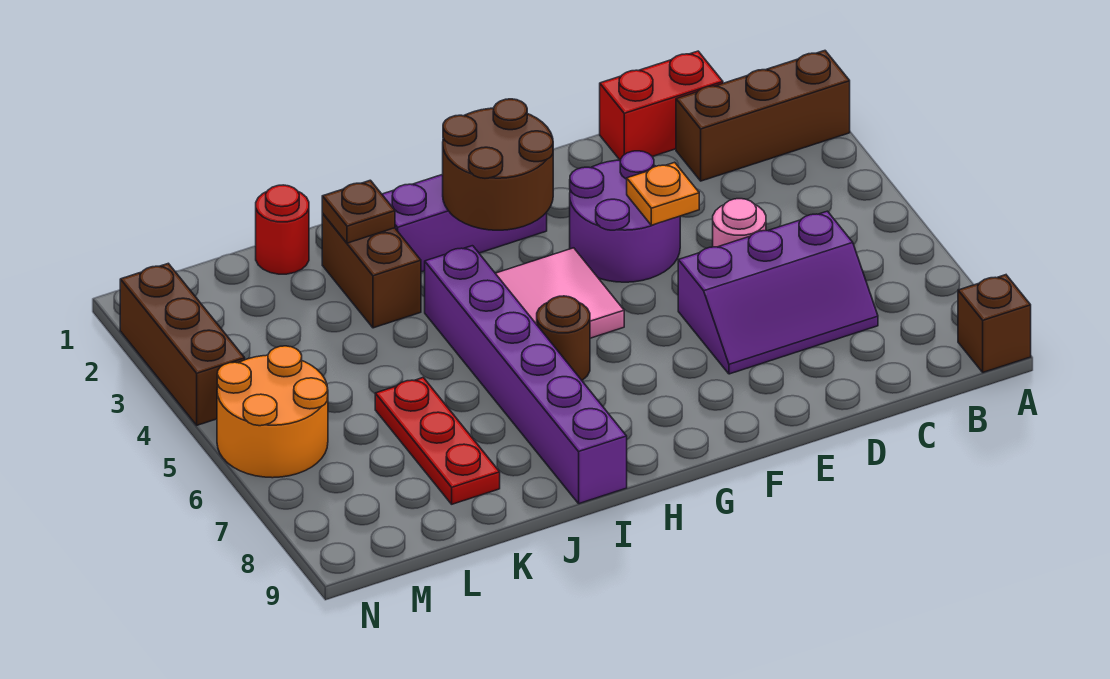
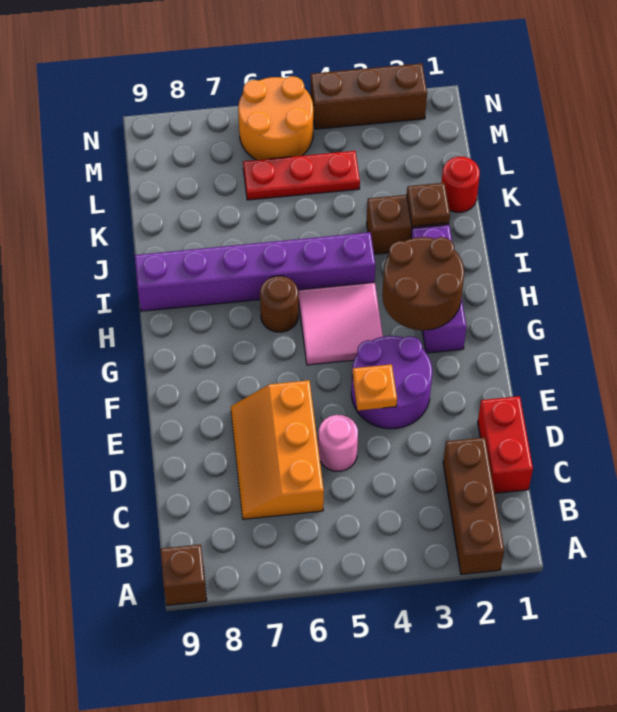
purple slope C6:E7 level 1 top 6 -> orange slope C6:E7 level 1 top 6
red plate K6:K8 level 1 -> red plate L4:L6 level 1

